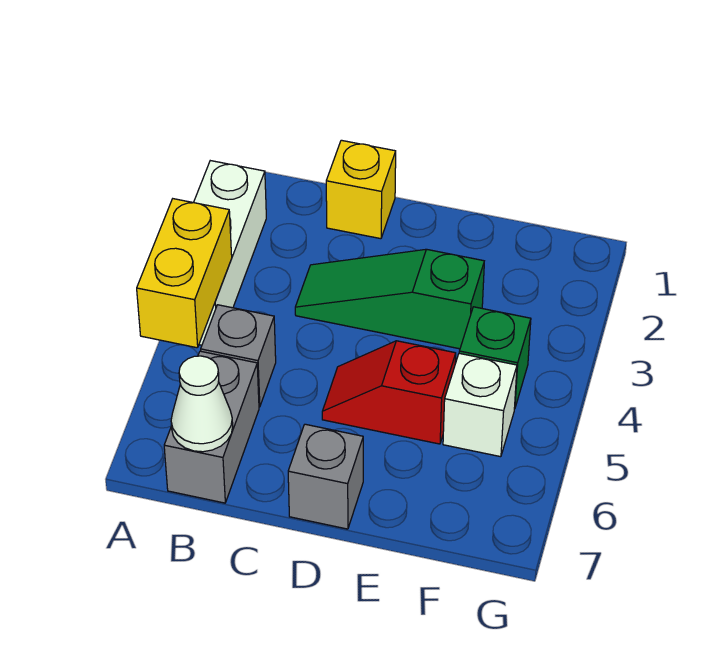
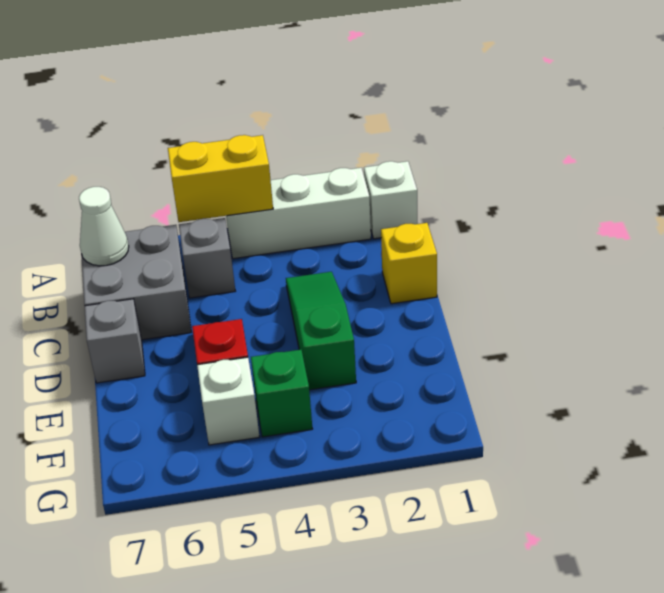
none -> white brick A1 level 1
grey brick B6:B7 level 1 -> grey brick B6:C7 level 1

